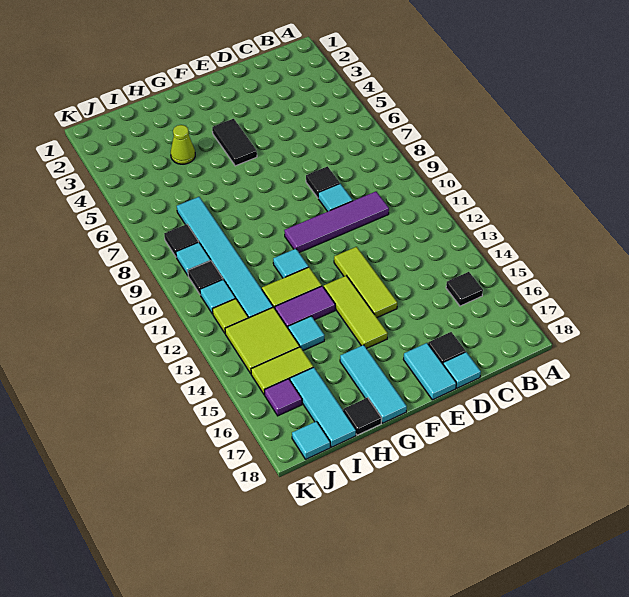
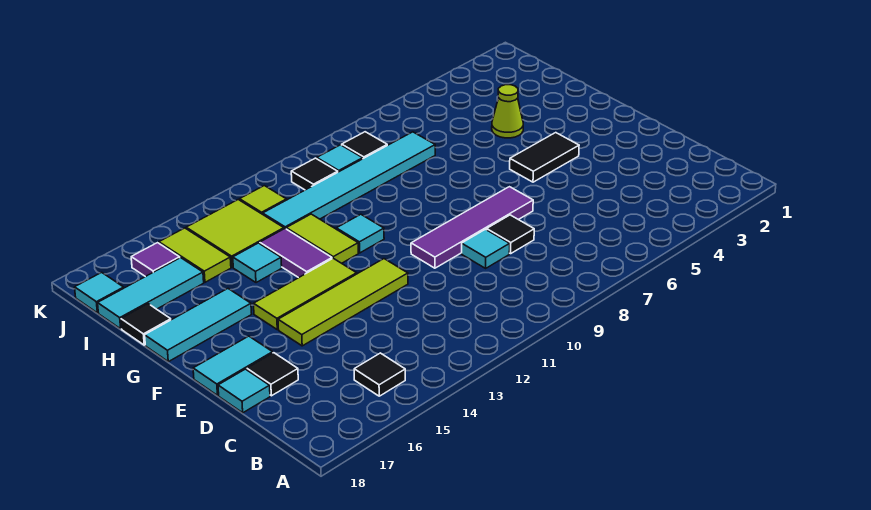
purple tile C10:F10 level 1 -> purple tile E7:E10 level 1
lime tile E12:E14 level 1 -> lime tile E12:E15 level 1
cyan tile J11 level 1 -> none

